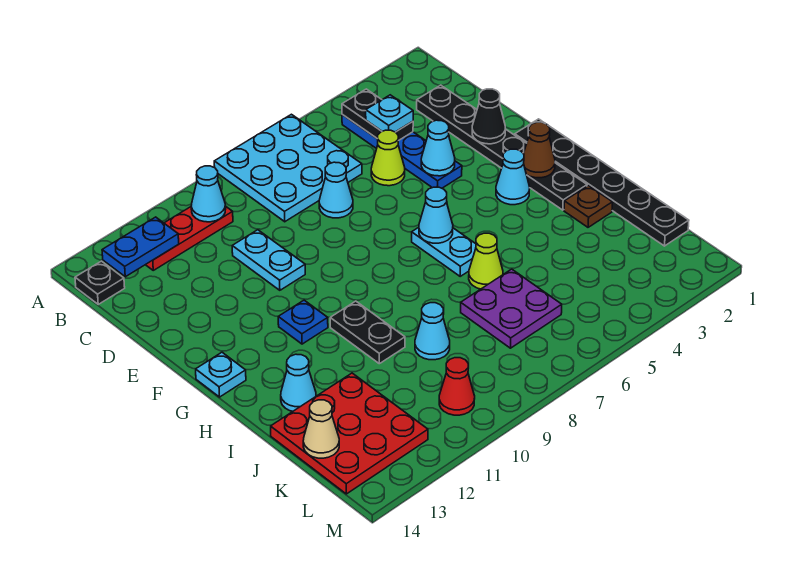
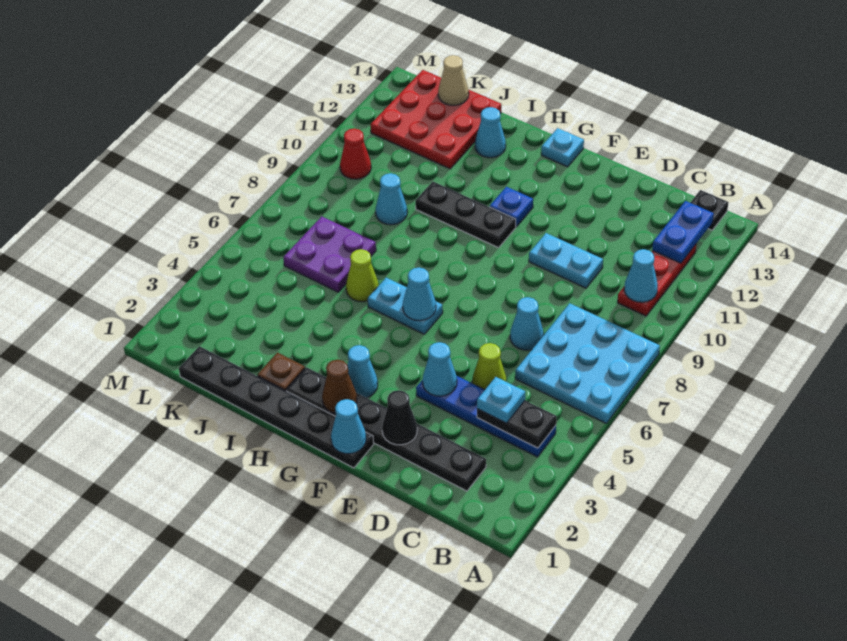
none -> cyan cone F1 level 2
black plate H10:I10 level 1 -> black plate G10:I10 level 1

